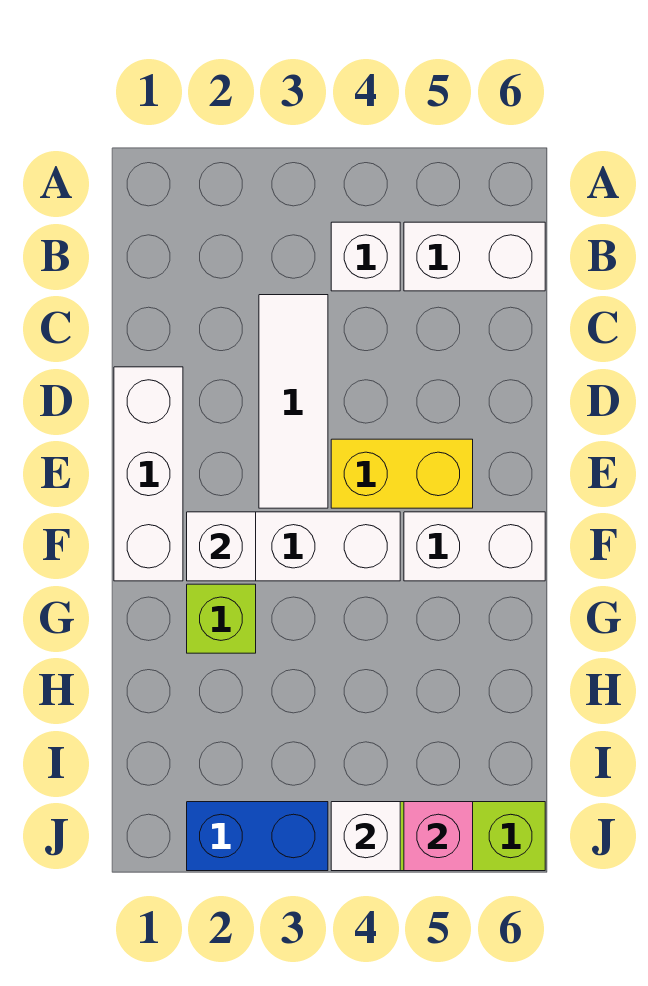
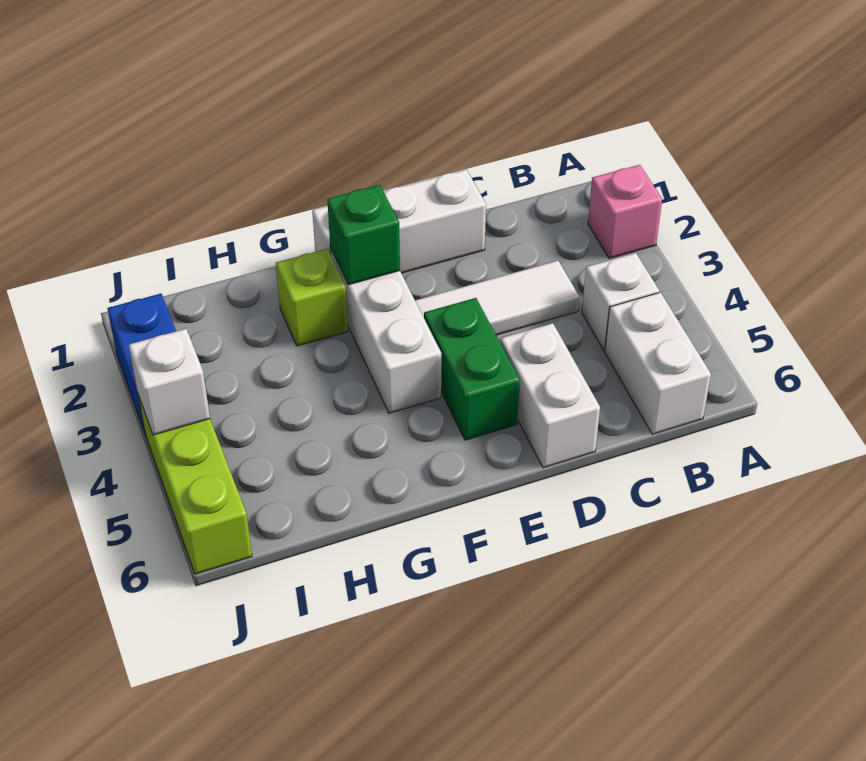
yellow brick E4:E5 level 1 -> green brick E4:E5 level 1
white brick F2 level 2 -> green brick F2 level 2
white brick F5:F6 level 1 -> white brick D5:D6 level 1
pink brick J5 level 2 -> pink brick A2 level 1

